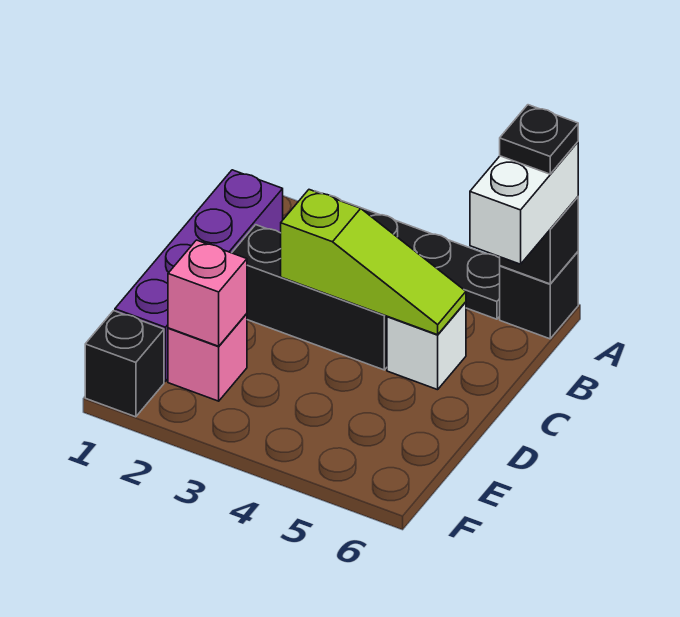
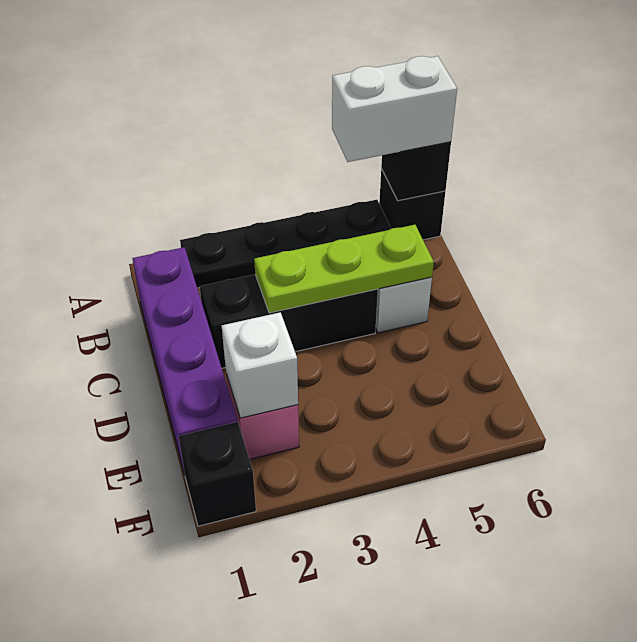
white brick A6:B6 level 3 -> white brick A5:A6 level 3
black plate A6 level 4 -> none
lime slope C3:C5 level 2 top 3 -> lime plate C3:C5 level 2
pink brick E2 level 2 -> white brick E2 level 2

